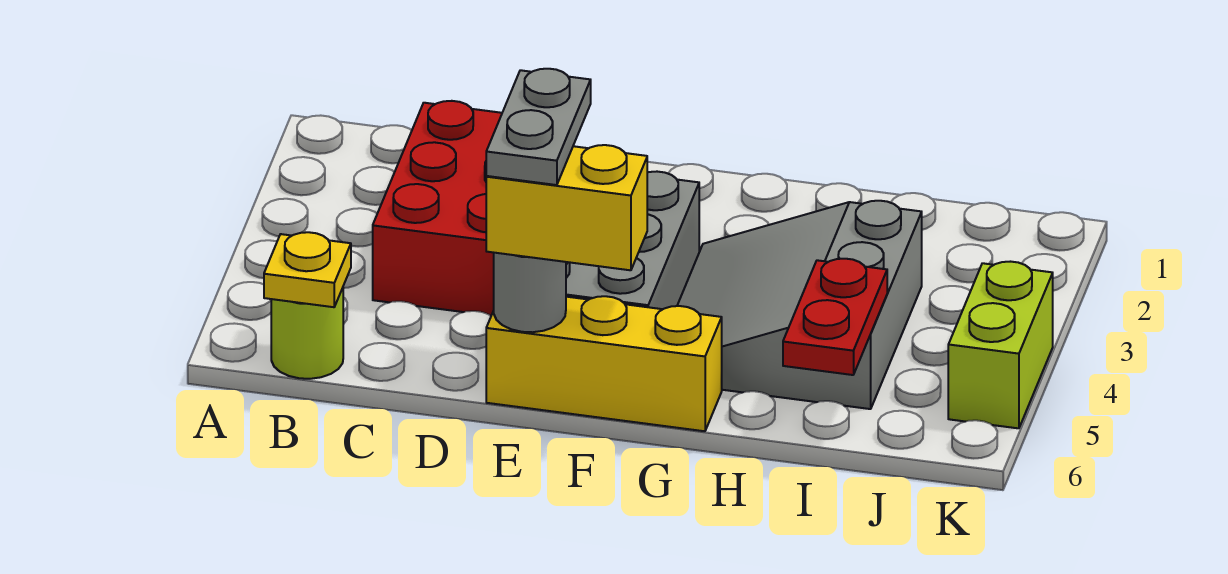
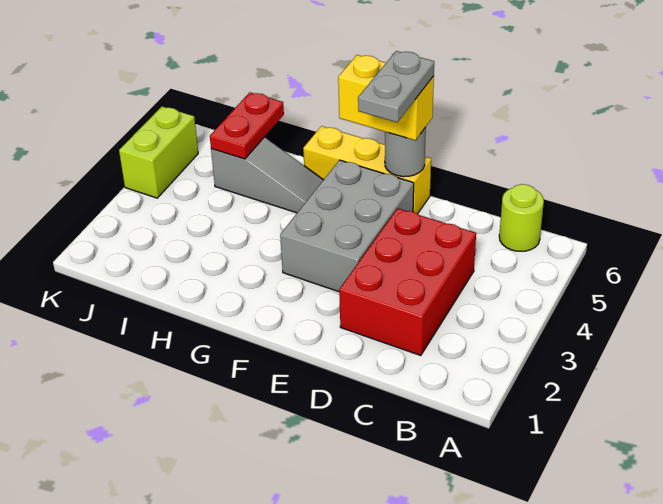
yellow plate B6 level 2 -> none
grey slope G3:I5 level 1 top I -> grey slope G5:I5 level 1 top I

